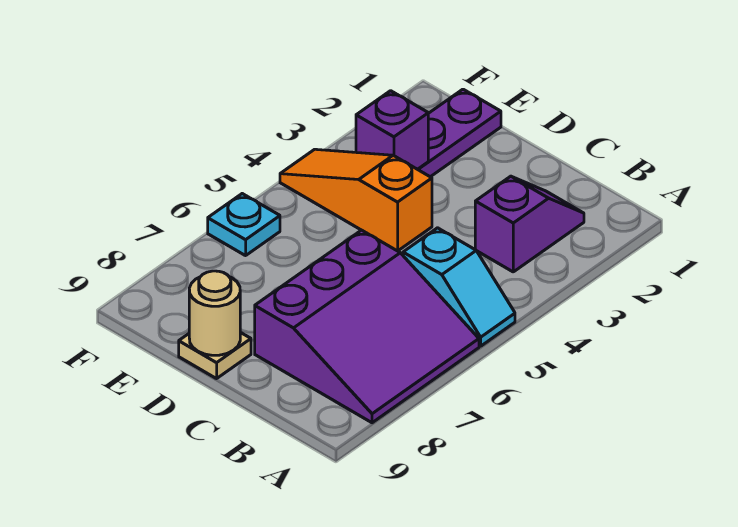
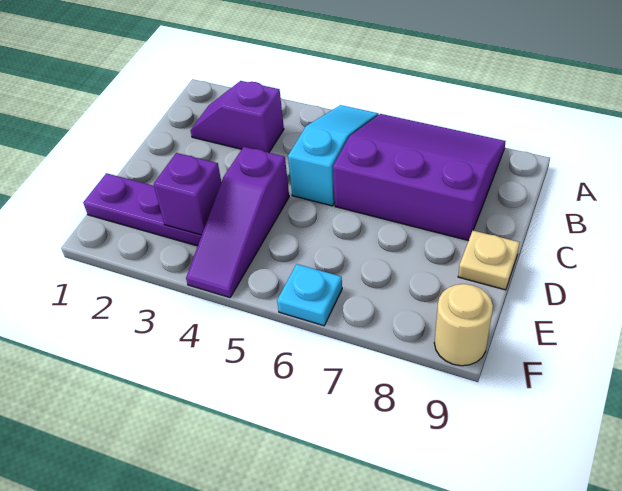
cyan slope A5:B5 level 1 top B -> cyan slope A5:C5 level 1 top C
orange slope D4:F4 level 1 top D -> purple slope D4:F4 level 1 top D
tan round brick D9 level 2 -> tan round brick F9 level 1

